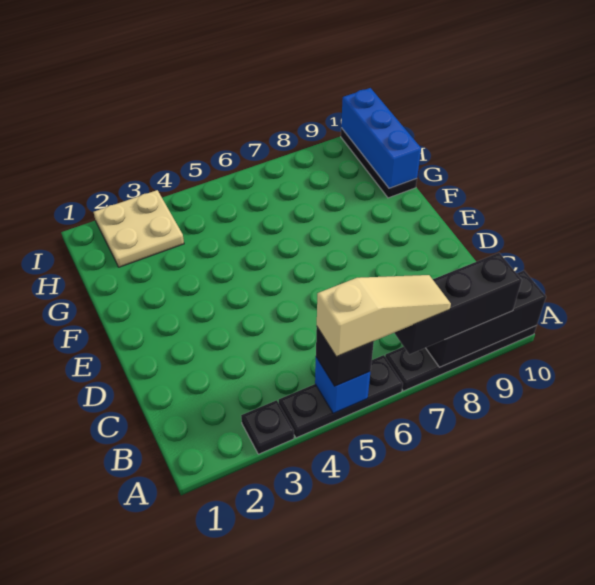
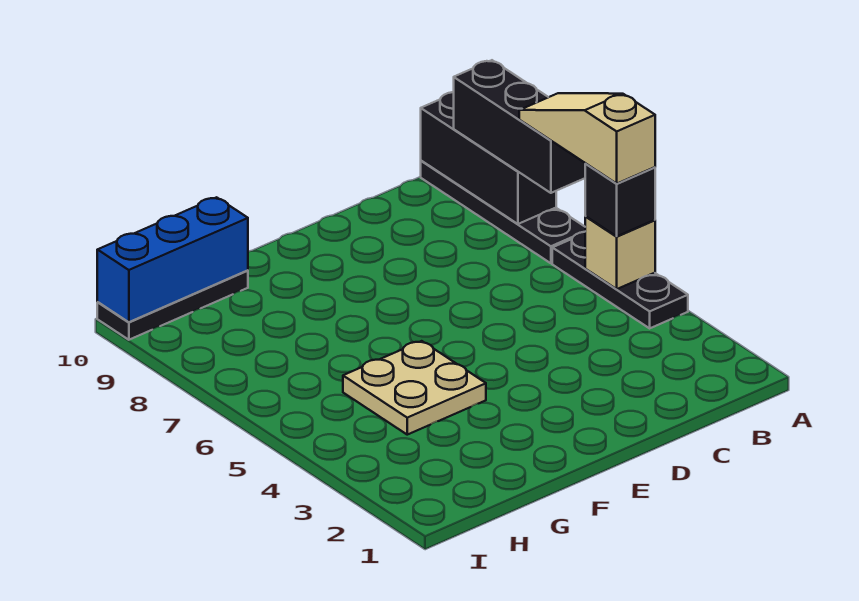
black plate A3 level 1 -> none
blue brick A5 level 2 -> tan brick A5 level 2
tan plate H2:I3 level 1 -> tan plate F4:G5 level 1

